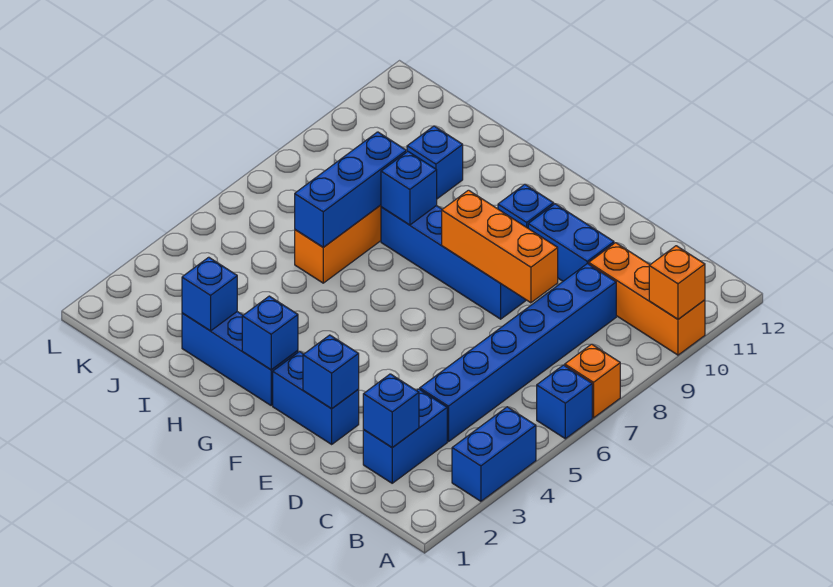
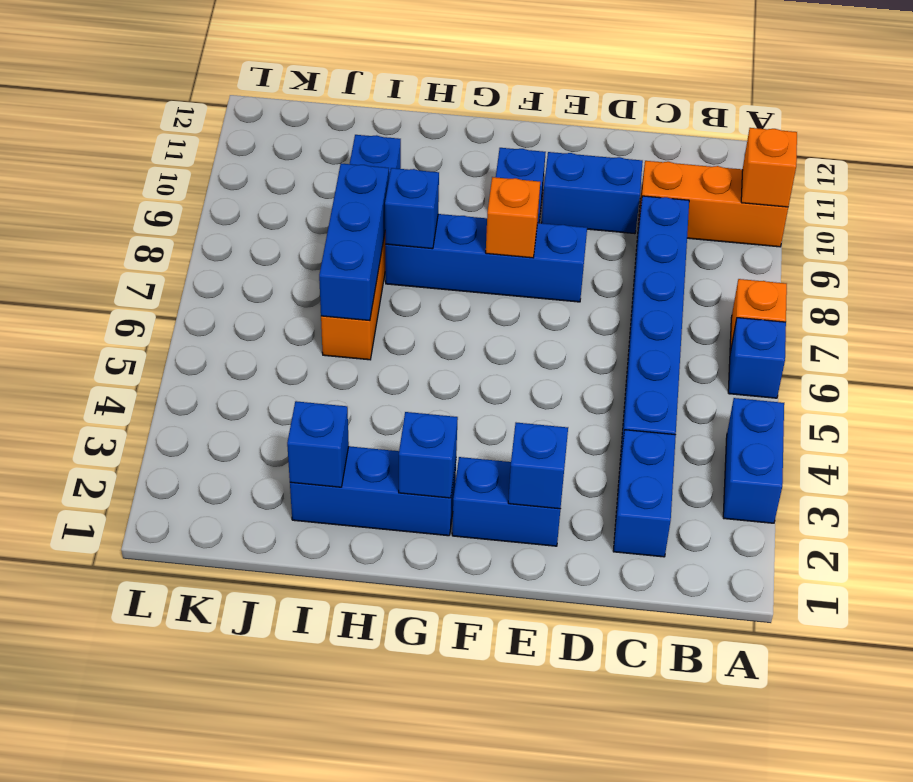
blue brick C2 level 2 -> none
orange brick D8:F8 level 2 -> orange brick F8 level 2

